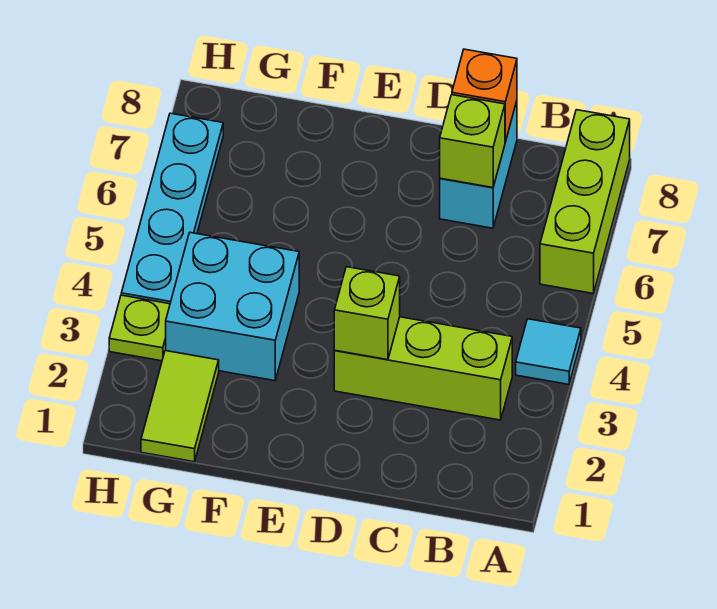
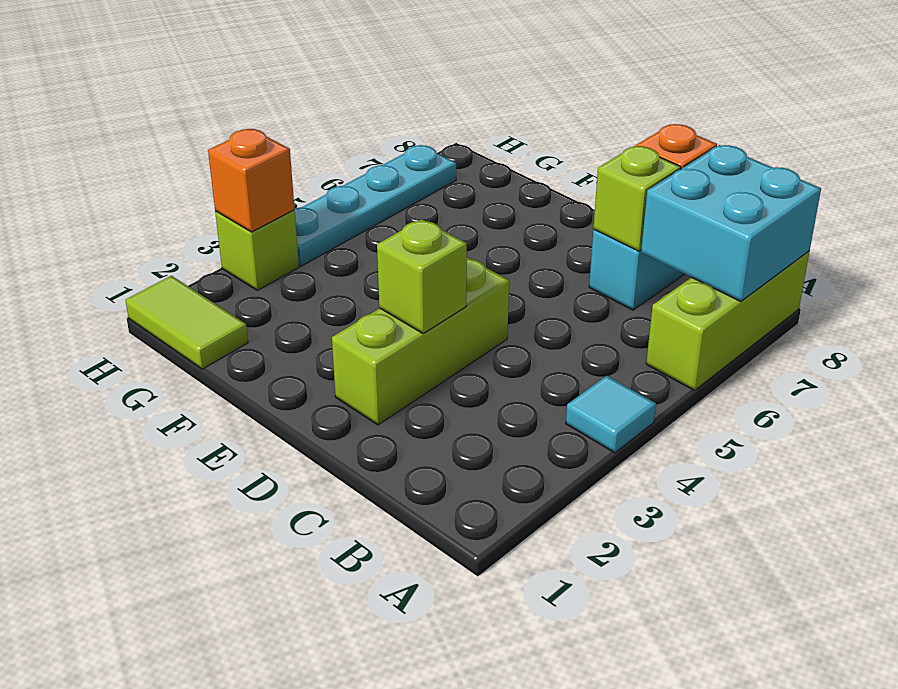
lime brick B3:D3 level 1 -> lime brick D2:D4 level 1
cyan brick F3:G4 level 1 -> cyan brick A7:B8 level 2
lime tile G1:G2 level 1 -> lime tile G1:H1 level 1
lime plate H3 level 1 -> lime brick H3 level 1
none -> orange brick H3 level 2

